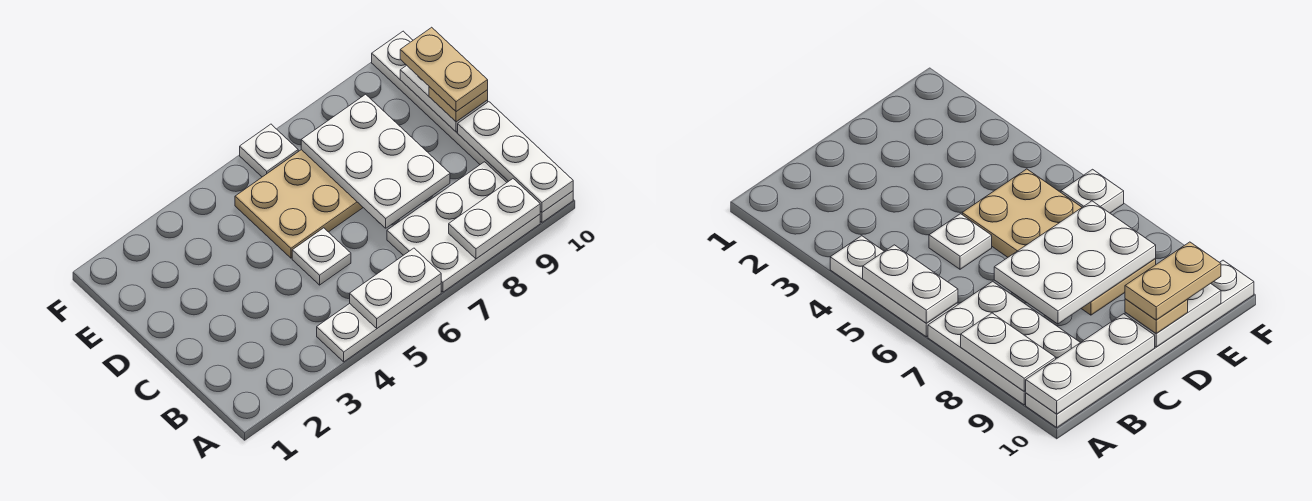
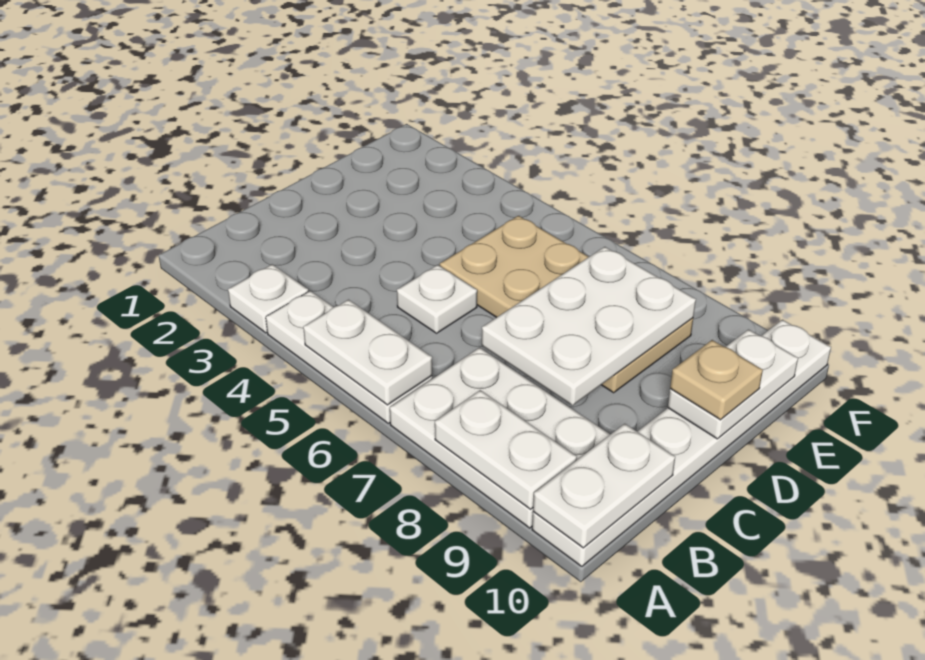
white plate A10:C10 level 2 -> white plate A10:B10 level 2
tan plate D10:E10 level 4 -> none
white plate F6 level 1 -> white plate A3 level 1

